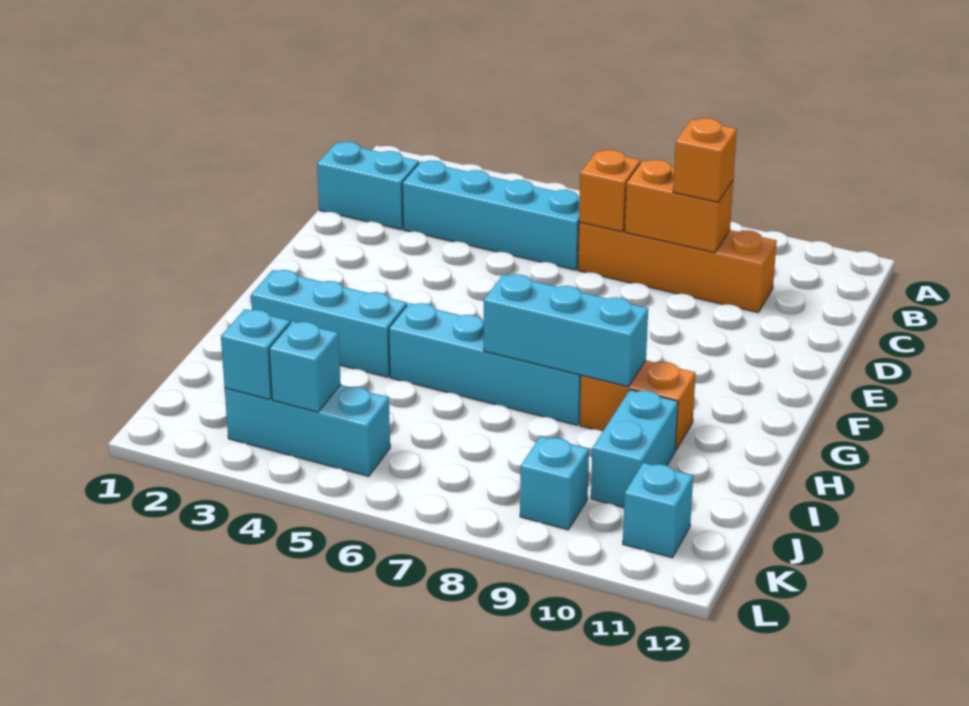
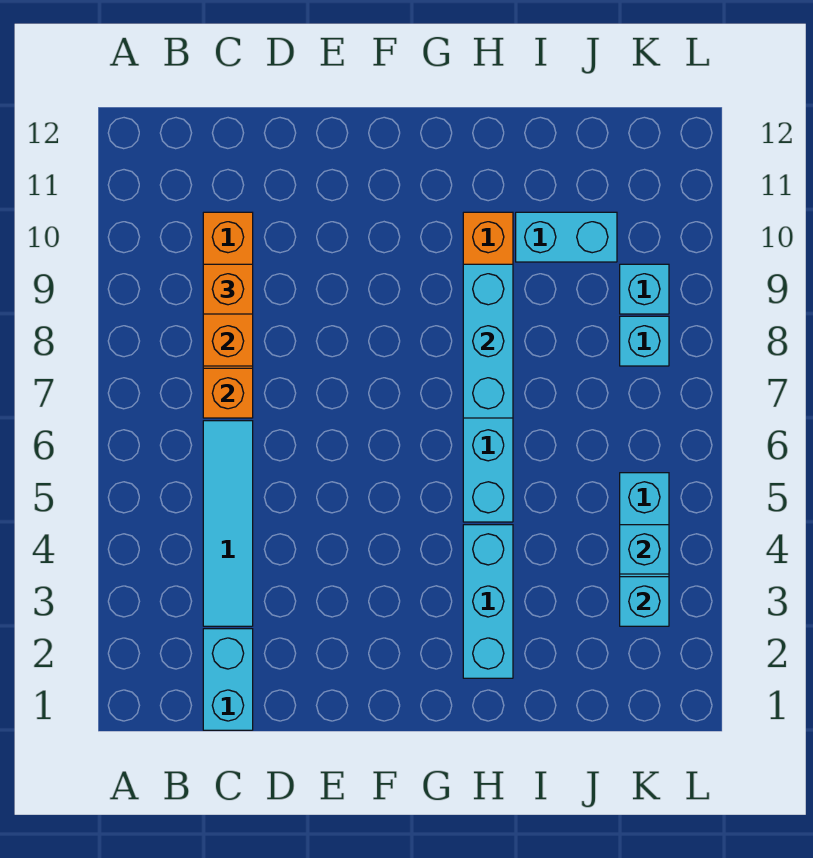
cyan brick C3:C6 level 1 -> cyan tile C3:C6 level 1
cyan brick K11 level 1 -> cyan brick K8 level 1

